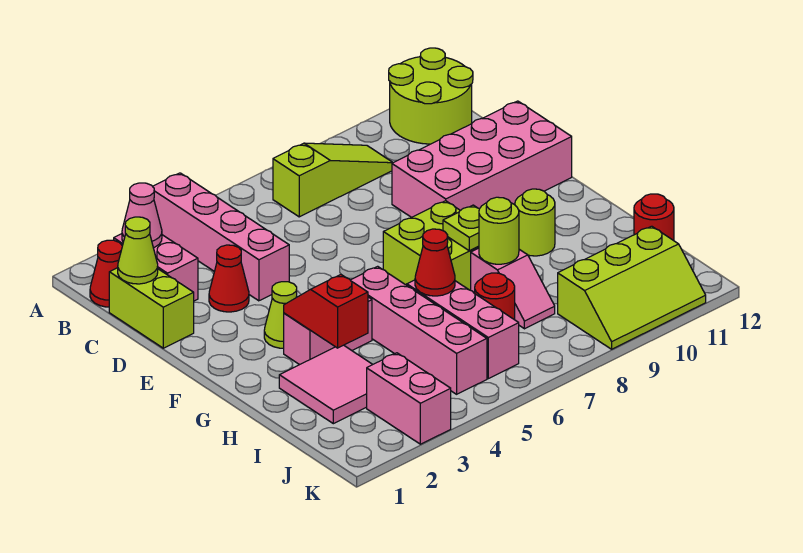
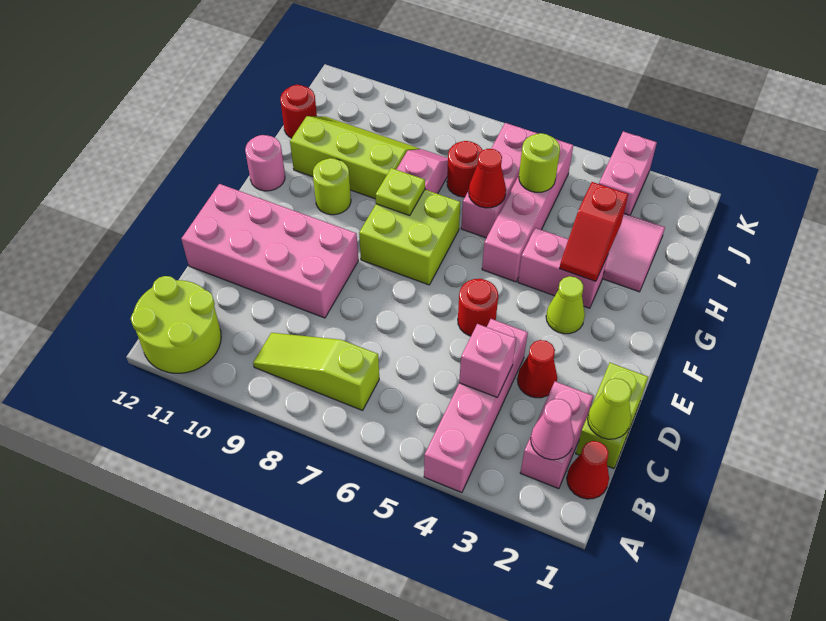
none -> pink brick C4 level 2
none -> red round brick E5 level 1
none -> pink round brick G12 level 1
lime round brick H8 level 2 -> lime round brick I5 level 2
lime slope J9:K11 level 1 top J -> lime slope H9:I11 level 1 top H

